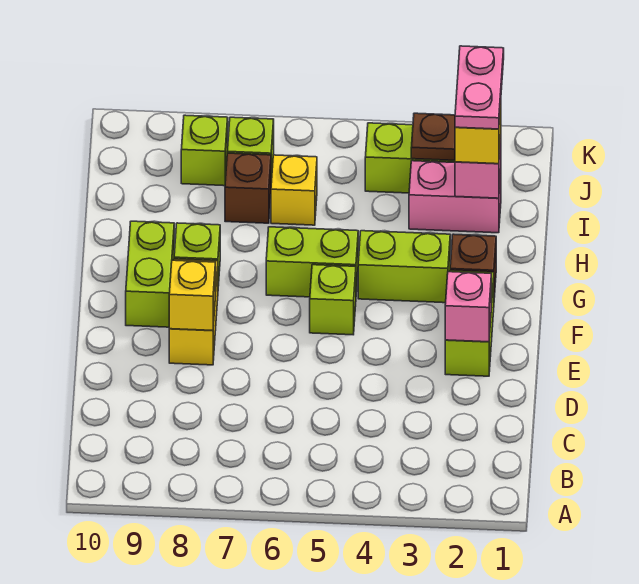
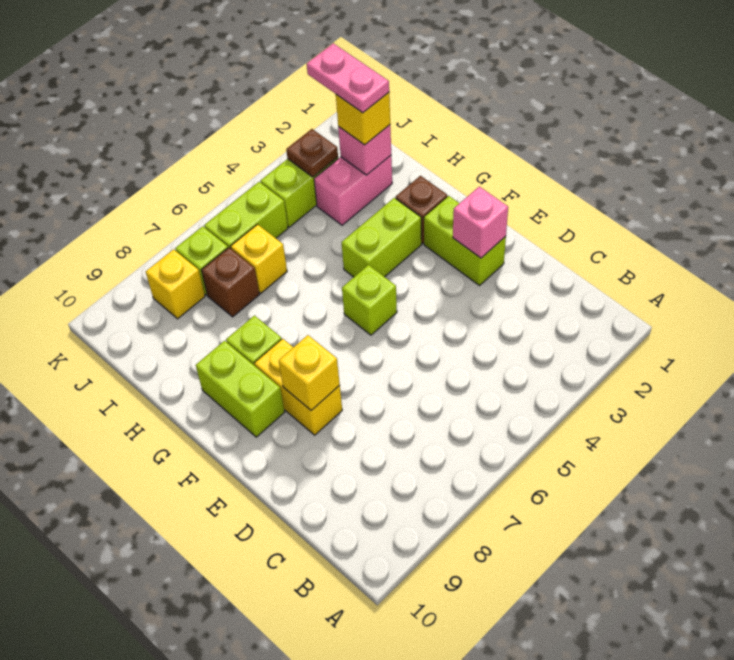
lime brick G5:G6 level 1 -> lime brick J5:J6 level 1
lime brick J8 level 1 -> yellow brick J8 level 1

